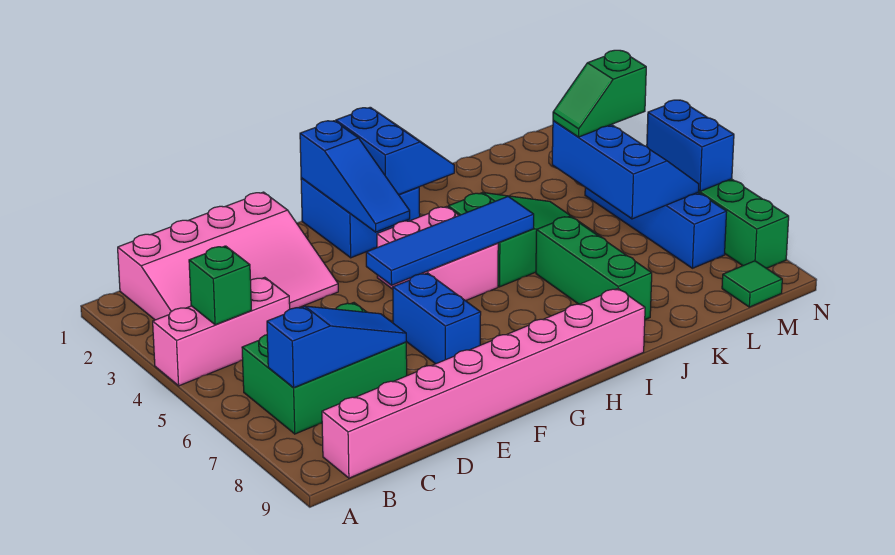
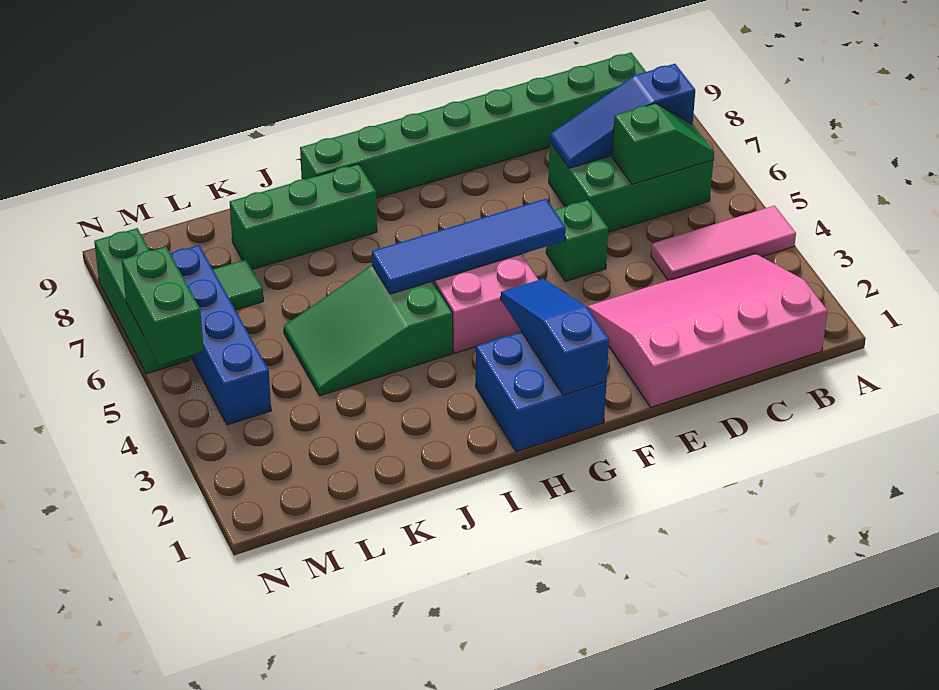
pink brick A4:C4 level 1 -> pink tile A4:C4 level 1
green brick B4 level 2 -> green brick E5 level 1
pink brick B9:I9 level 1 -> green brick B9:I9 level 1
blue brick F6:F7 level 1 -> none
blue slope H1:I2 level 2 top H -> none
green brick J6:J8 level 1 -> green brick I8:K8 level 1
blue slope L4:M6 level 2 top L -> none
green slope L4:M4 level 3 top M -> green slope B6:C6 level 2 top C
green tile M9 level 1 -> green tile L7 level 1
blue brick N5:N6 level 2 -> green brick N5:N6 level 2

